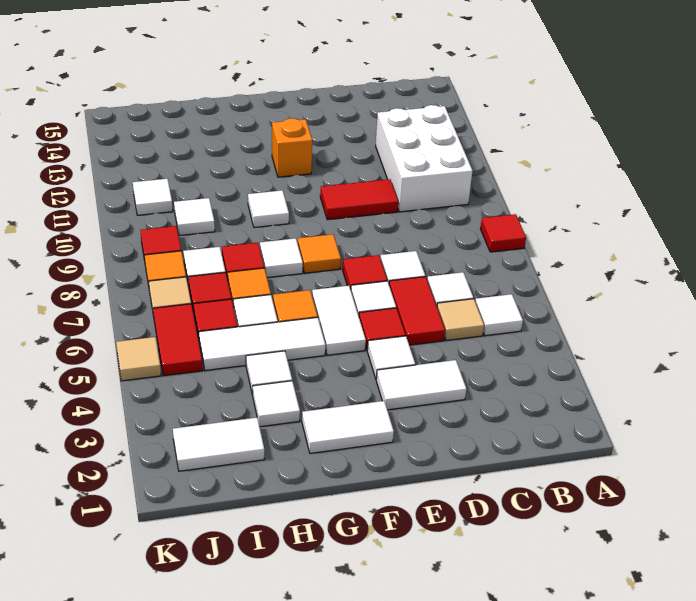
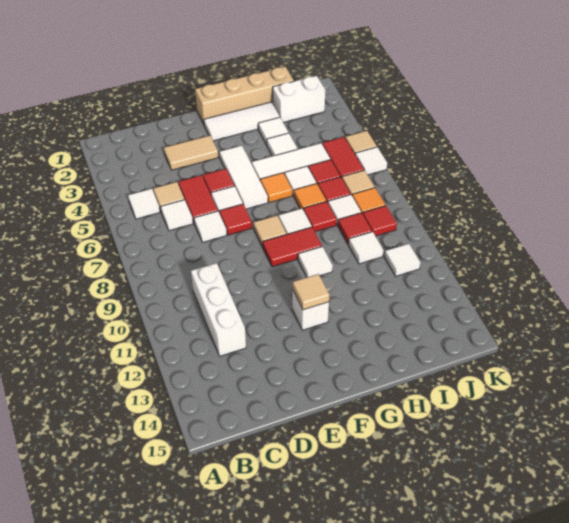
red tile A8 level 1 -> red tile I9 level 1
white brick B10:C12 level 1 -> white brick C10:C12 level 1
white tile D3:E3 level 1 -> tan tile D3:E3 level 1
red tile D10:E10 level 1 -> red tile F9:G9 level 1
white tile E4 level 1 -> white tile K6 level 1
none -> tan brick F1:I1 level 1
white tile F2:G2 level 1 -> white tile F2:H2 level 1
white tile F5:F6 level 1 -> white tile F4:F6 level 1
orange tile F8 level 1 -> tan tile F8 level 1
orange brick F12 level 1 -> white brick F12 level 1
none -> tan tile F12 level 2
white tile I2:J2 level 1 -> white brick I2:J2 level 1

